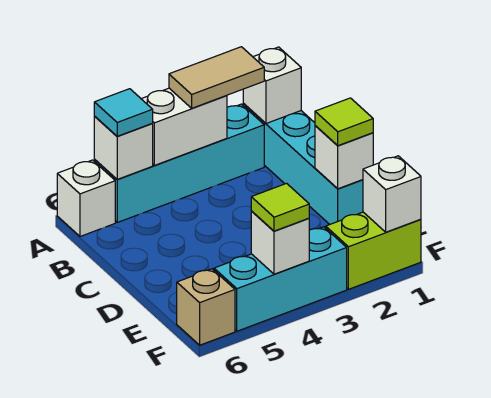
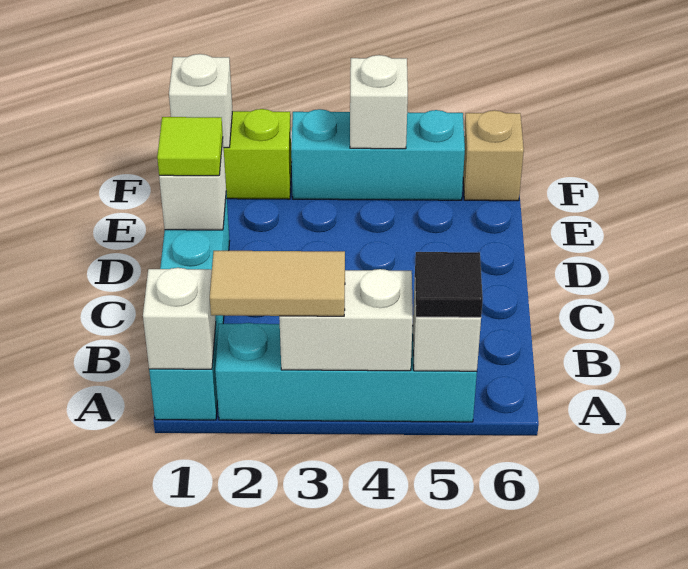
cyan tile A5 level 3 -> black tile A5 level 3
white brick A6 level 1 -> none
lime tile F4 level 3 -> none

